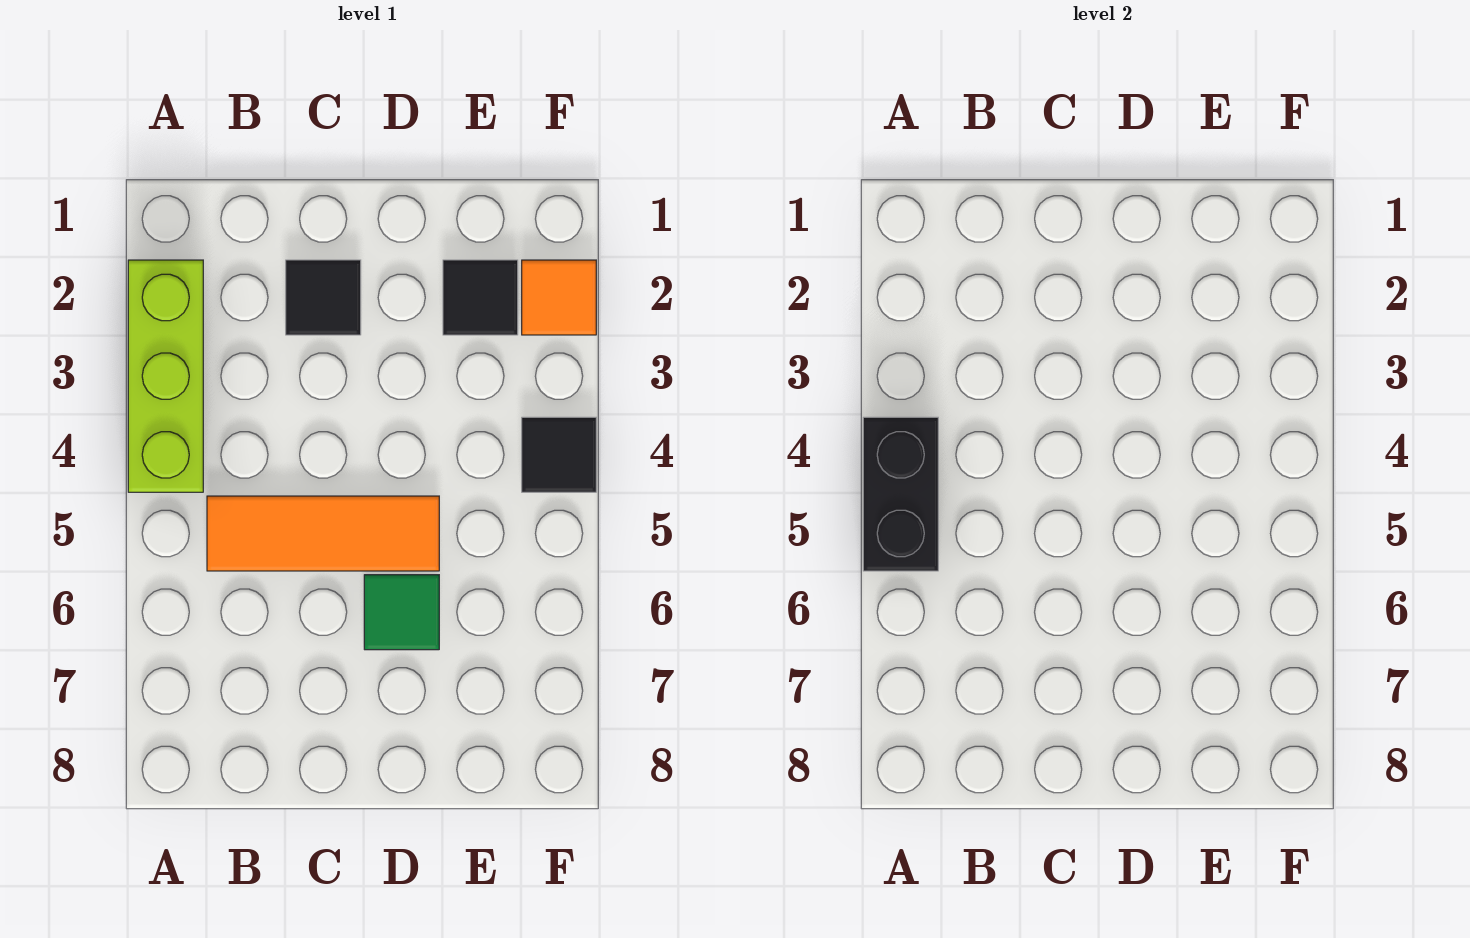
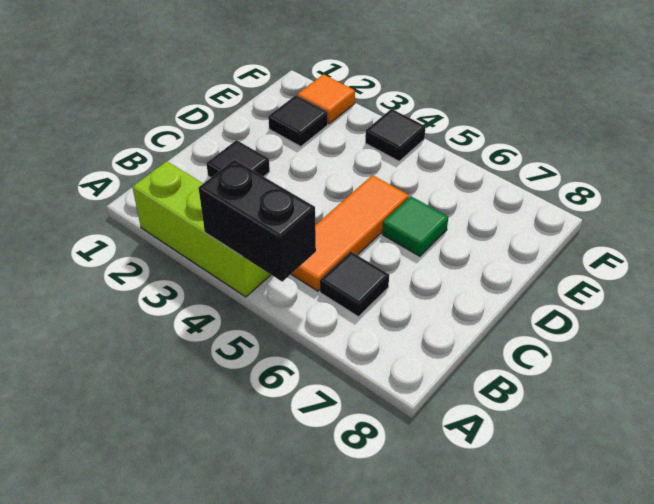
none -> black tile B6 level 1

